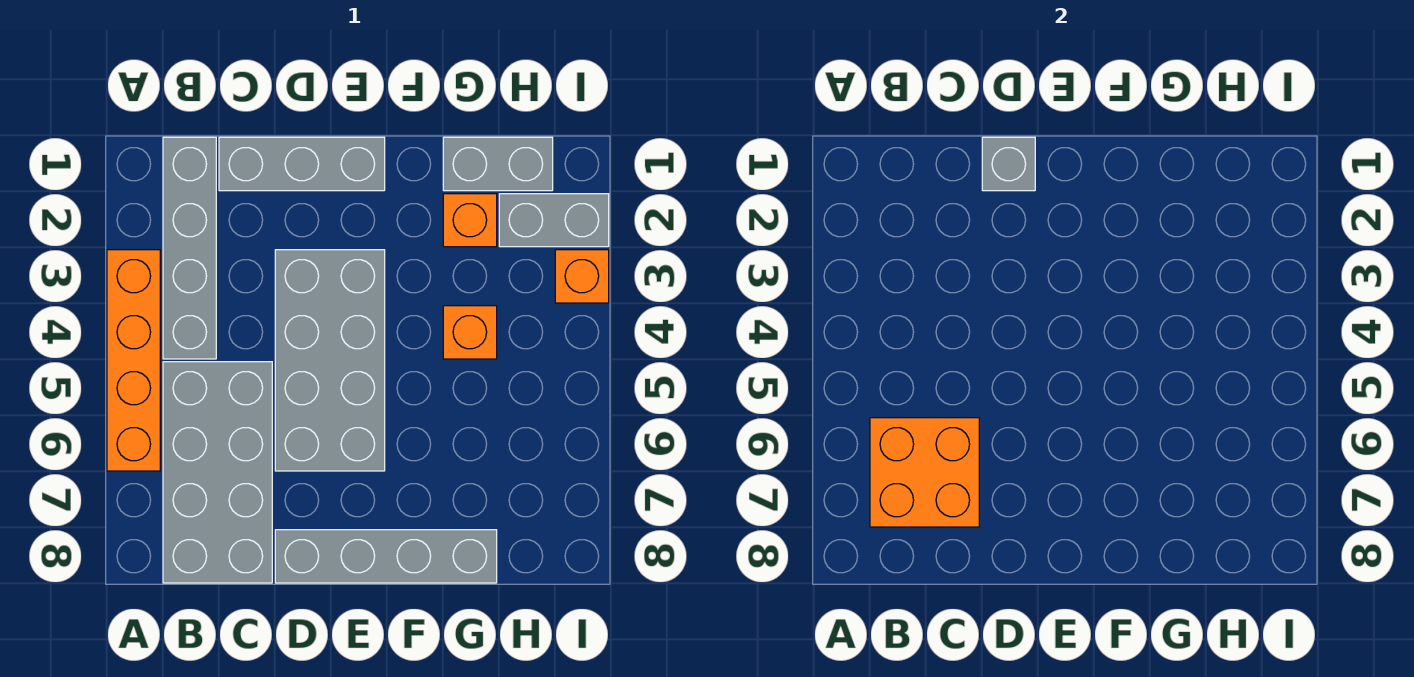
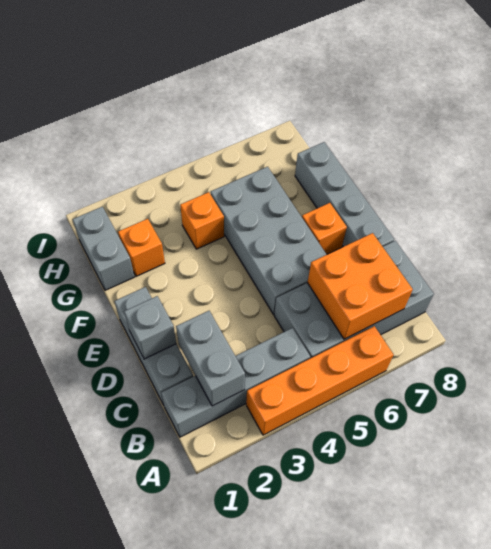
grey brick D3:E6 level 1 -> grey brick D5:G6 level 1
grey brick H2:I2 level 1 -> grey brick B2:C2 level 2
orange brick I3 level 1 -> orange brick E7 level 1

